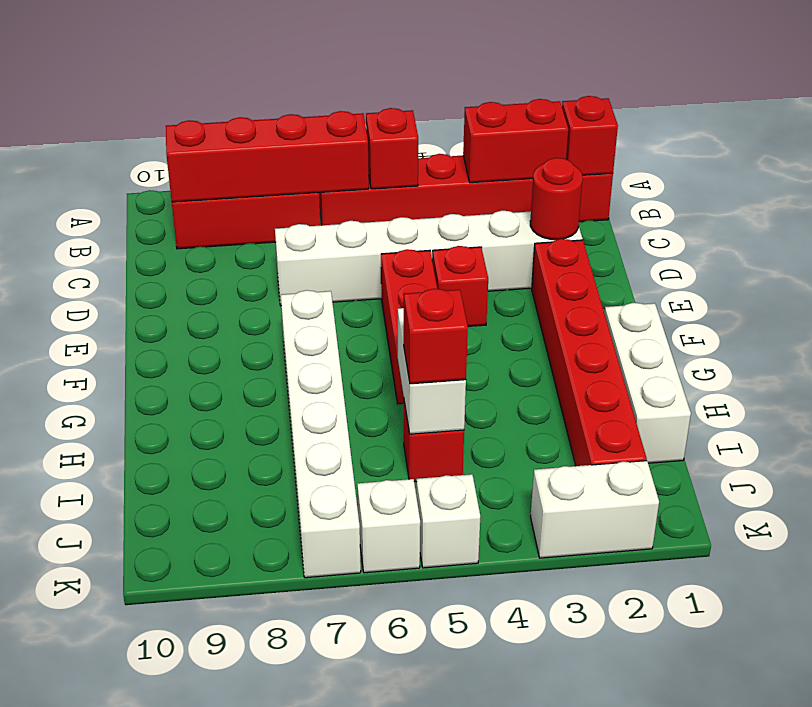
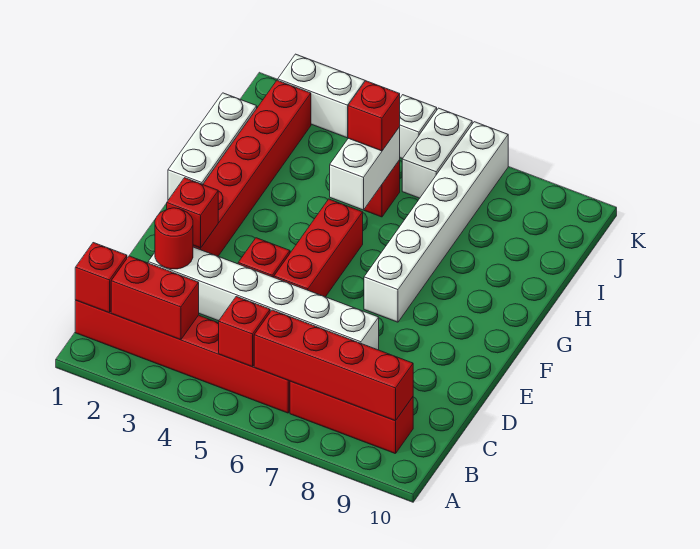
none -> red brick E2 level 2
white brick K6 level 1 -> white brick J6:K6 level 1

